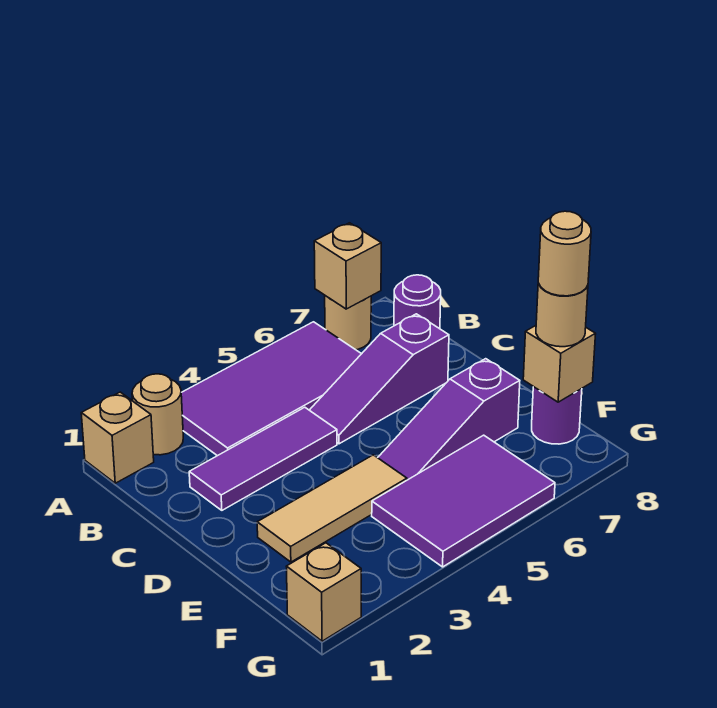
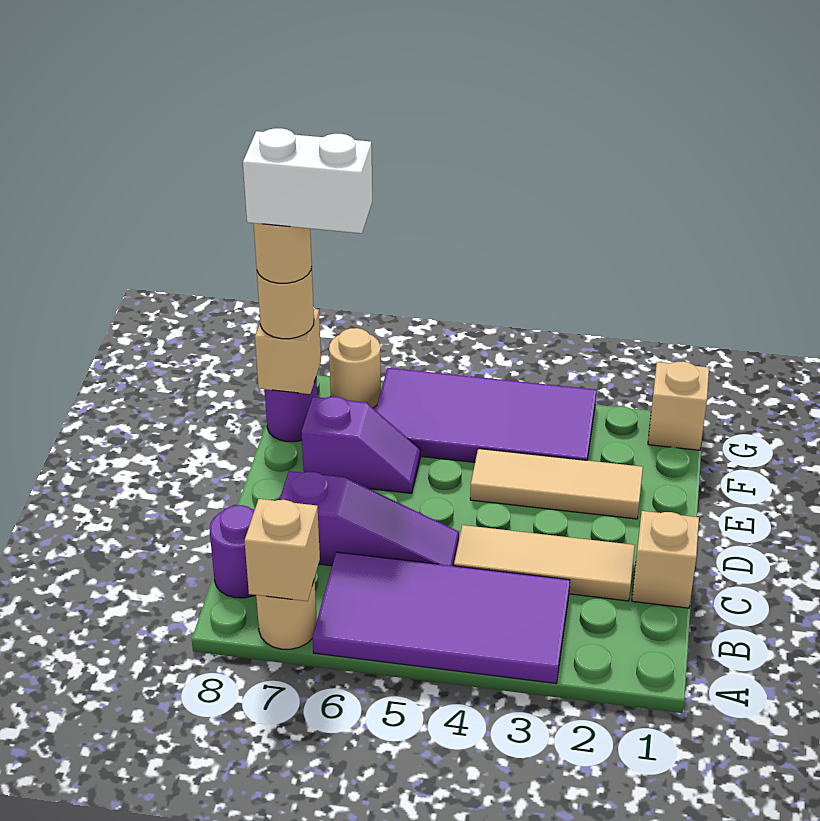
tan brick A1 level 1 -> tan brick C1 level 1
tan round brick A2 level 1 -> tan round brick G7 level 1
purple tile C2:C4 level 1 -> tan tile C2:C4 level 1
purple slope E5:E7 level 1 top 7 -> purple slope E6:E7 level 1 top 7
purple tile F4:G6 level 1 -> purple tile F3:G6 level 1
none -> white brick F7:F8 level 5

